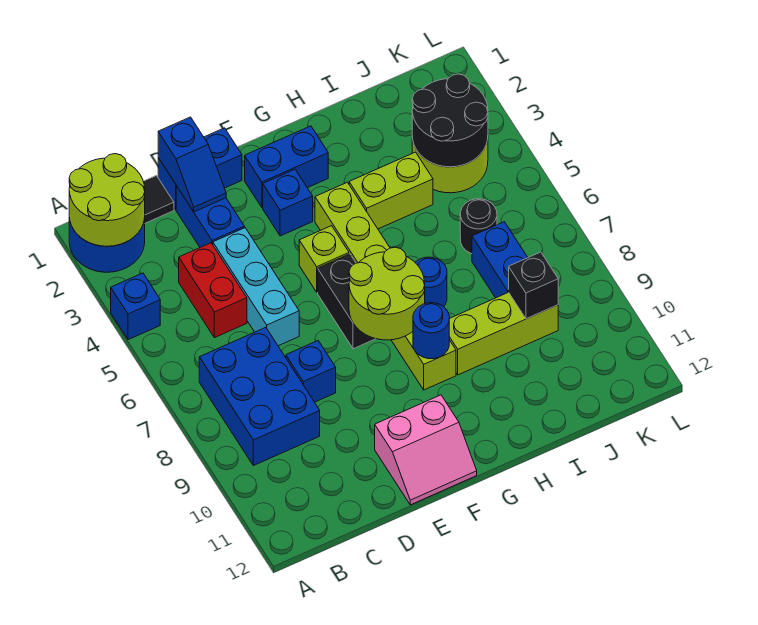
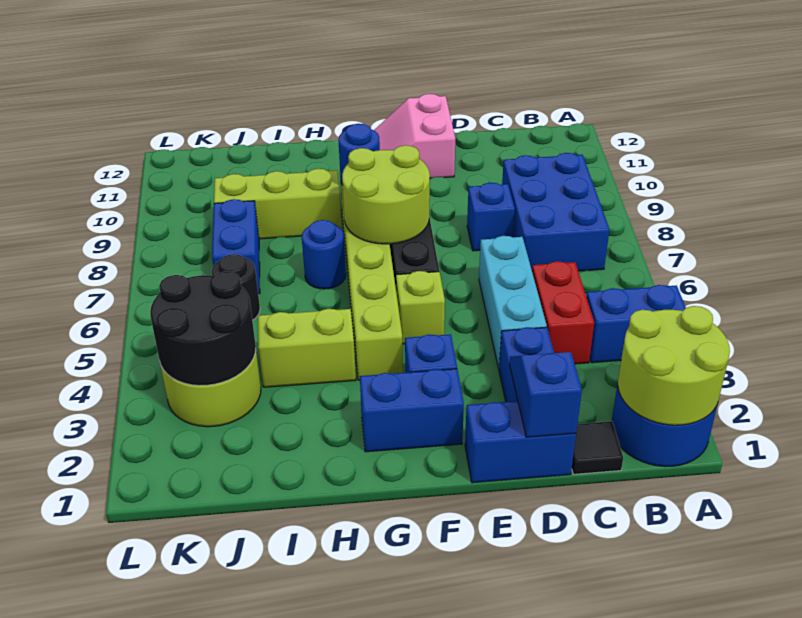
blue brick A4 level 1 -> blue brick A4:B4 level 1
pink slope E11:F12 level 1 top 11 -> pink slope E11:F12 level 1 top E
black brick J9 level 2 -> none

